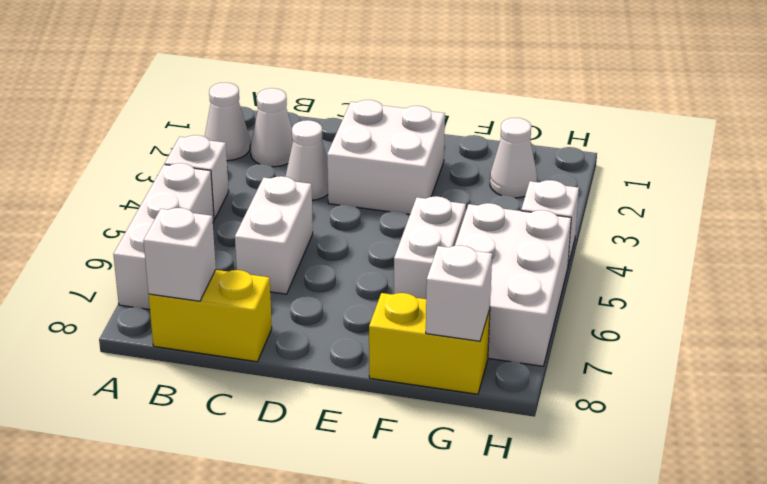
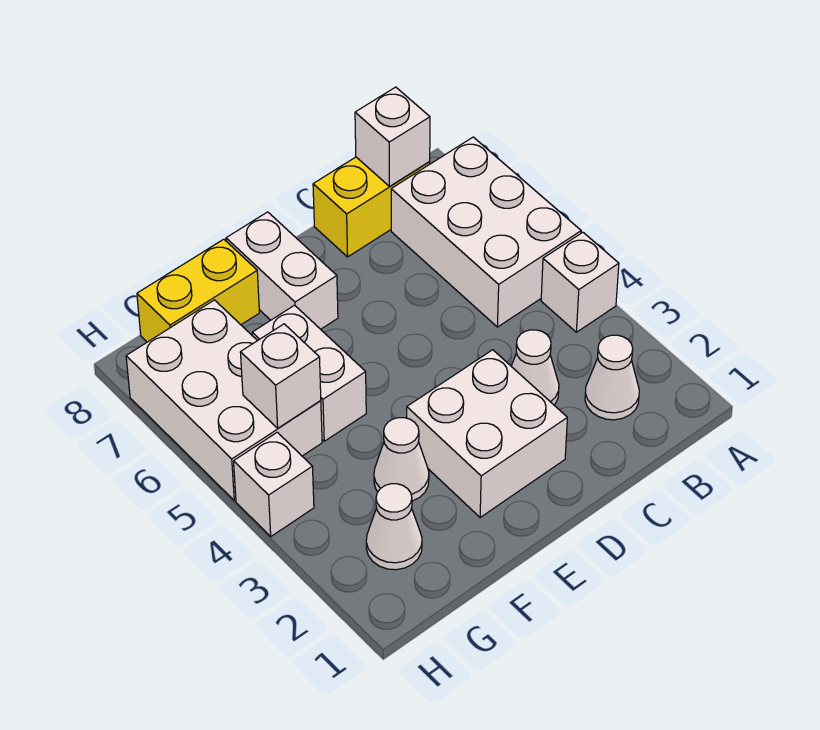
white cone A2 level 1 -> white cone F3 level 1
white brick A5:A7 level 1 -> white brick A5:B7 level 1
white brick C5:C6 level 1 -> white brick E7:E8 level 1
white brick G8 level 2 -> white brick G5 level 2

